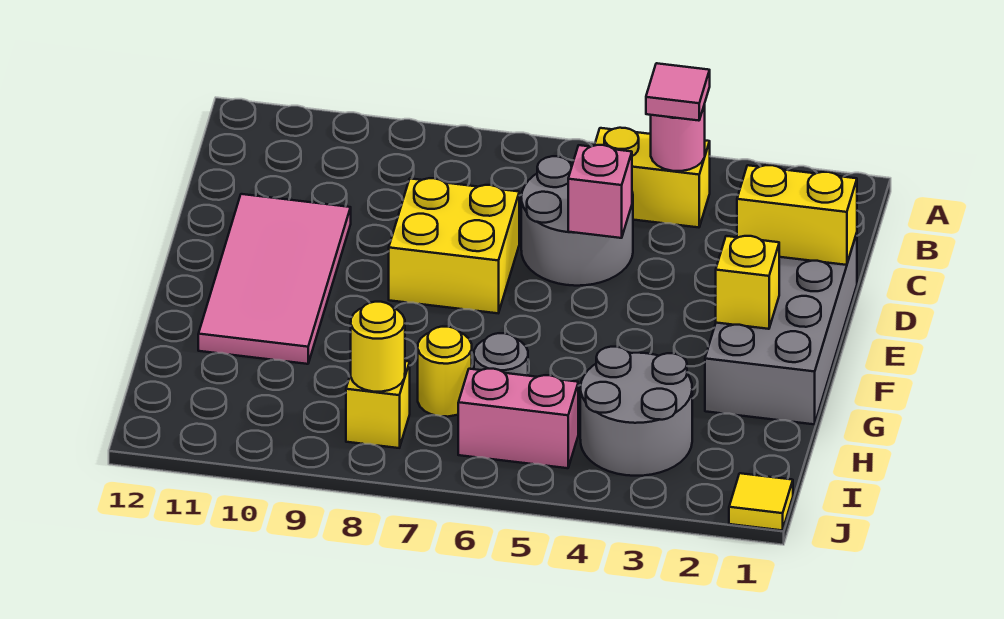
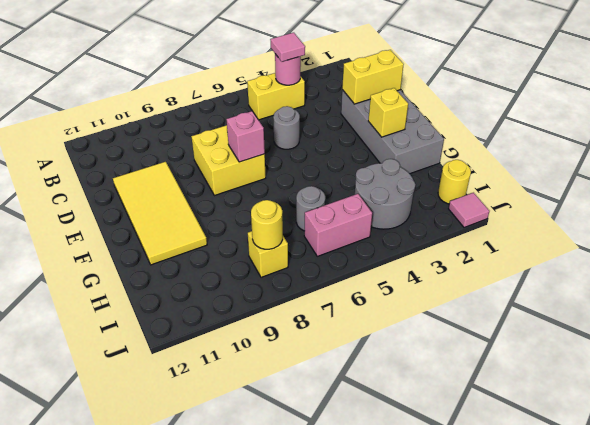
grey round brick C5:D6 level 1 -> grey round brick D5 level 1
pink brick D5 level 2 -> pink brick E7 level 2
pink tile D10:G11 level 1 -> yellow tile D10:G11 level 1
yellow round brick H7 level 1 -> yellow round brick I1 level 1
yellow tile J1 level 1 -> pink tile J1 level 1

